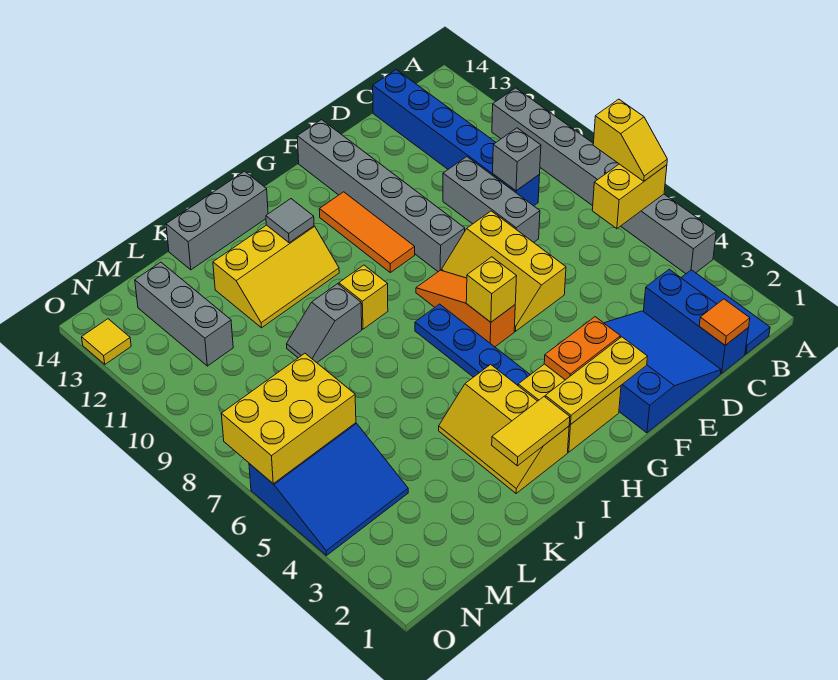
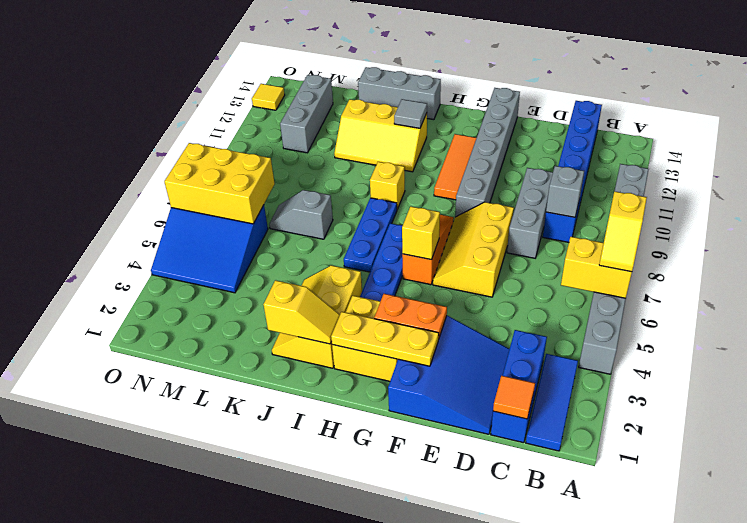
yellow tile I2:J2 level 2 -> yellow slope I2:J2 level 2 top J
none -> blue plate I6:I8 level 1
grey slope J9:K9 level 1 top J -> grey slope K7:L7 level 1 top K

